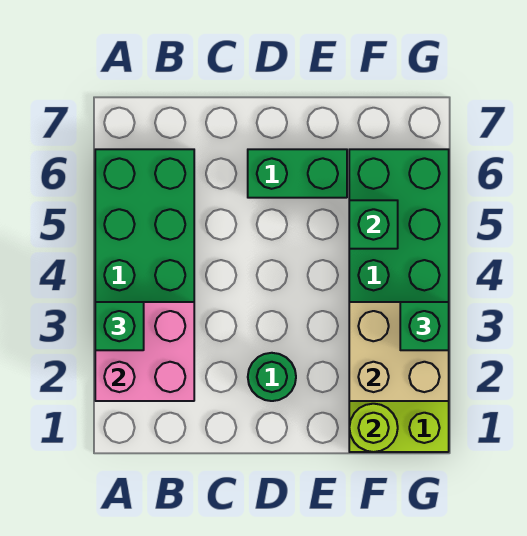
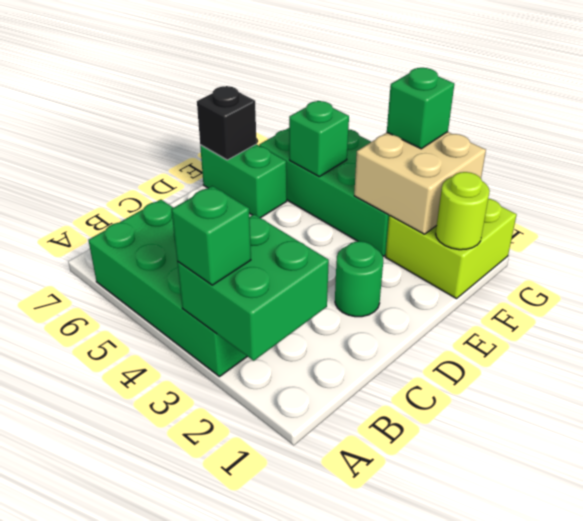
pink brick A2:B3 level 2 -> green brick A2:B3 level 2
green brick D6:E6 level 1 -> green brick E6:E7 level 1
none -> black brick E7 level 2

